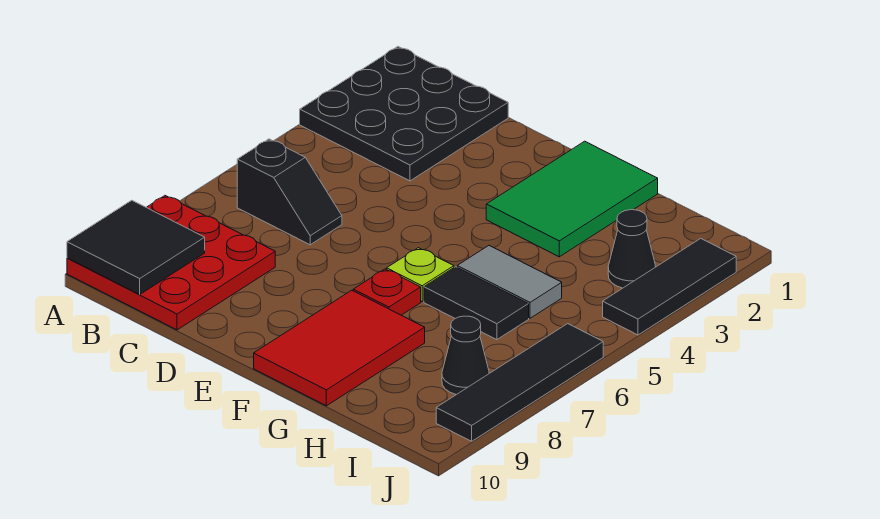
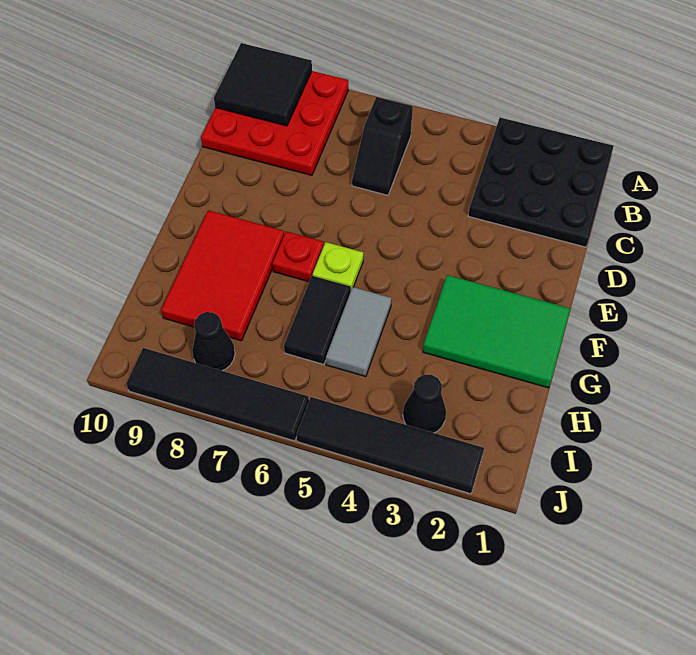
red tile F8:G10 level 1 -> red tile F8:H9 level 1
black tile J2:J4 level 1 -> black tile J2:J5 level 1

